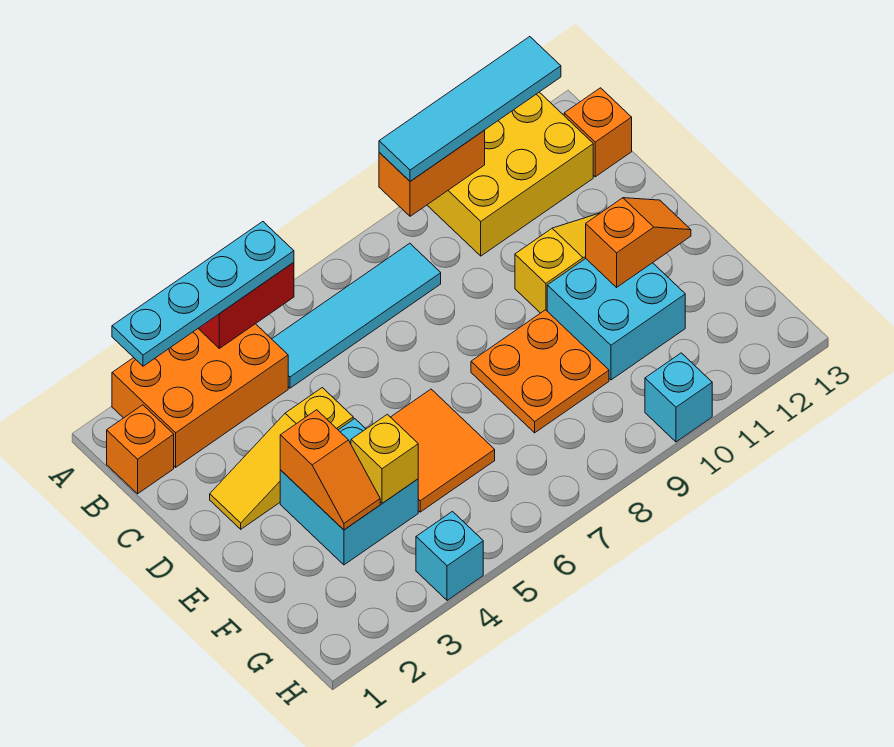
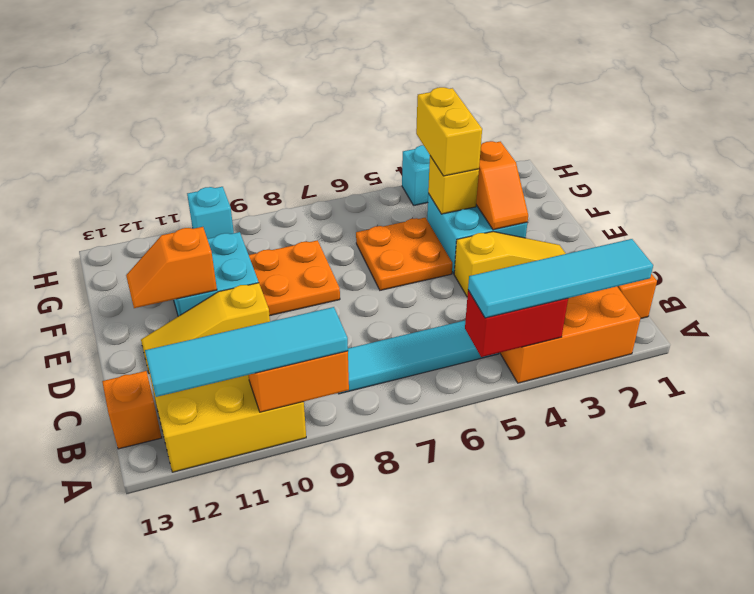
cyan plate A2:A5 level 3 -> cyan tile A2:A5 level 3
orange slope E3:F3 level 2 top E -> orange slope E3:F3 level 2 top F
orange tile E5:F6 level 1 -> orange plate E5:F6 level 1
none -> yellow brick F4:G4 level 3

